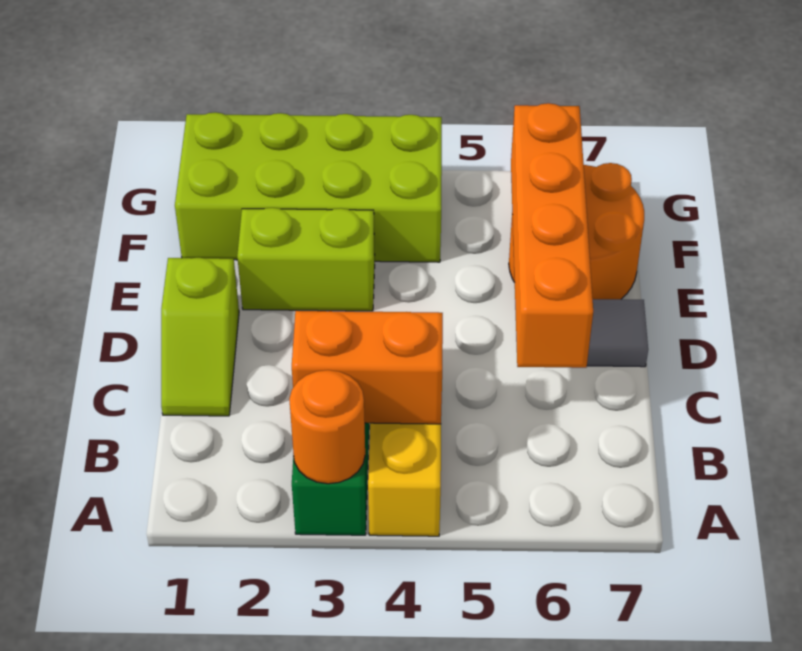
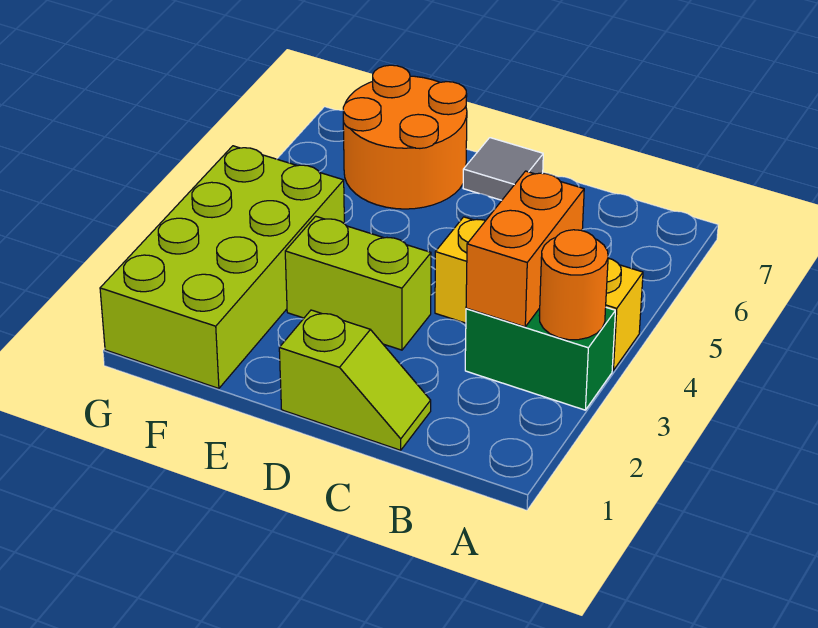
orange brick C6:F6 level 2 -> none
lime brick E2:E3 level 1 -> lime brick D3:E3 level 1

